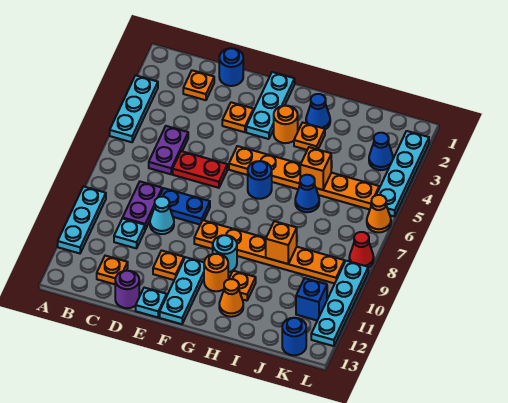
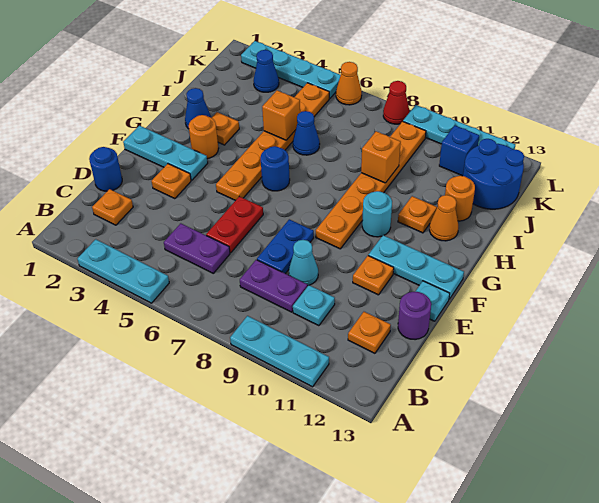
orange round brick G11 level 1 -> orange round brick I12 level 1
blue round brick K13 level 1 -> blue round brick J12:K13 level 1

